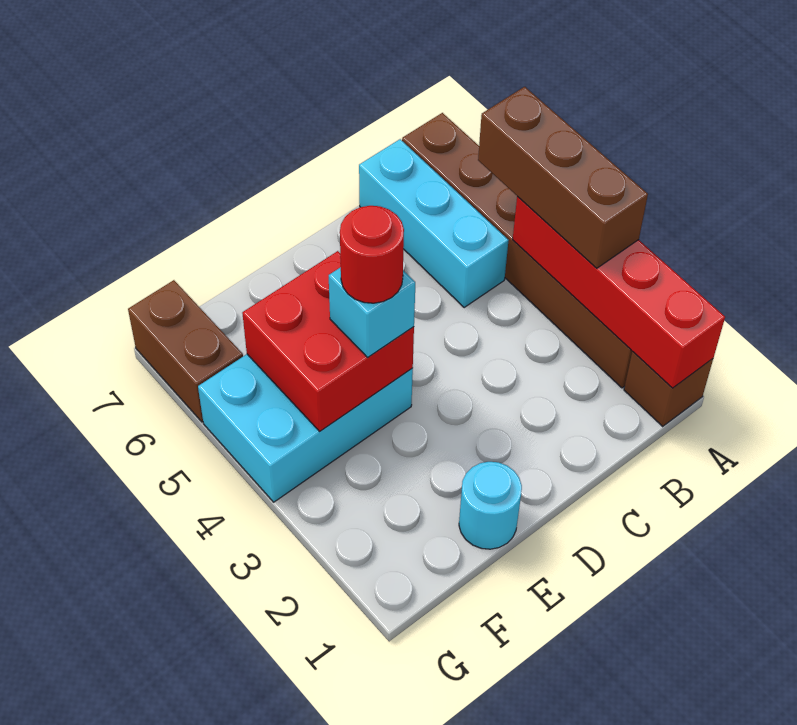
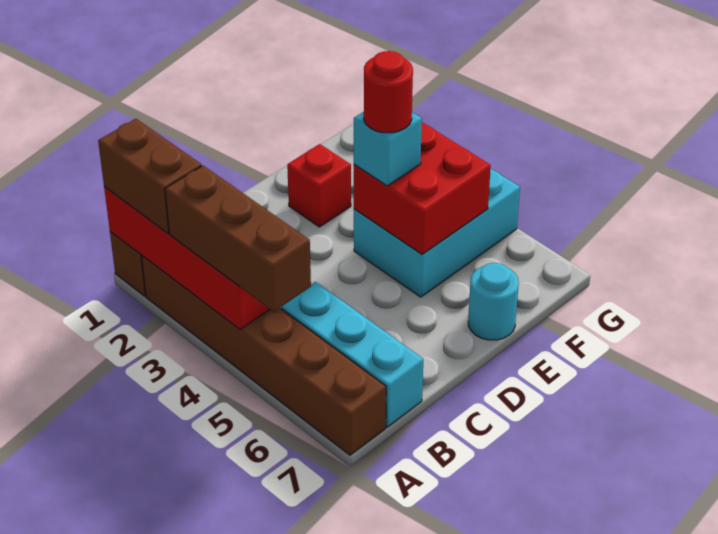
cyan round brick E1 level 1 -> cyan round brick E7 level 1
none -> red brick E2 level 1
brown brick G6:G7 level 1 -> brown brick A1:A2 level 3

